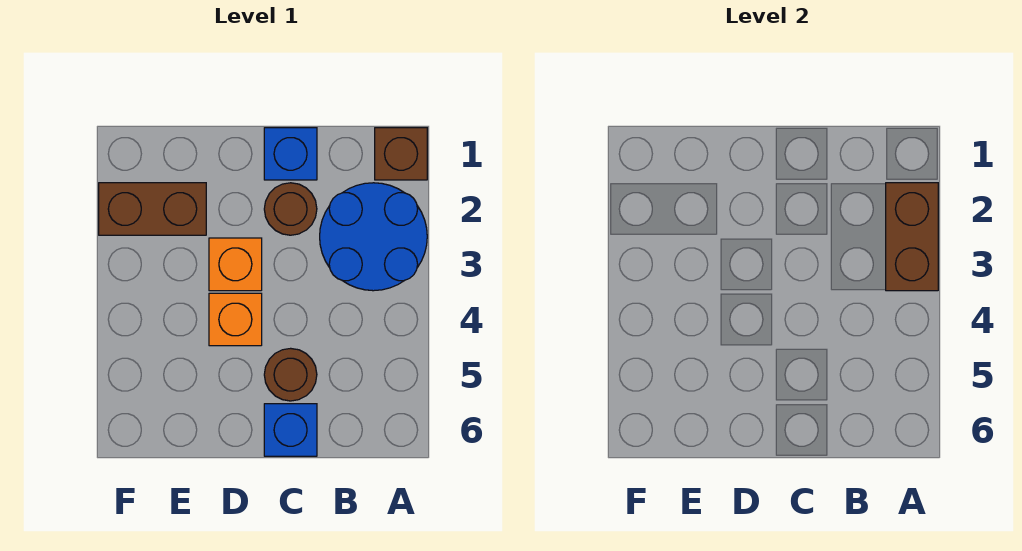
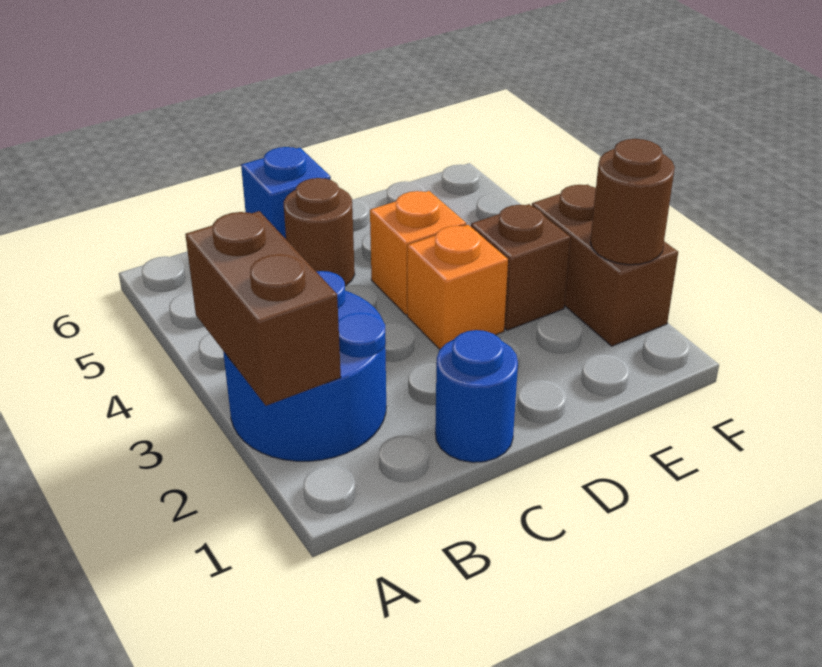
brown brick A1 level 1 -> brown brick E3 level 1
blue brick C1 level 1 -> blue round brick C1 level 1
brown round brick C2 level 1 -> brown round brick F2 level 2
brown brick E2:F2 level 1 -> brown brick F2:F3 level 1

